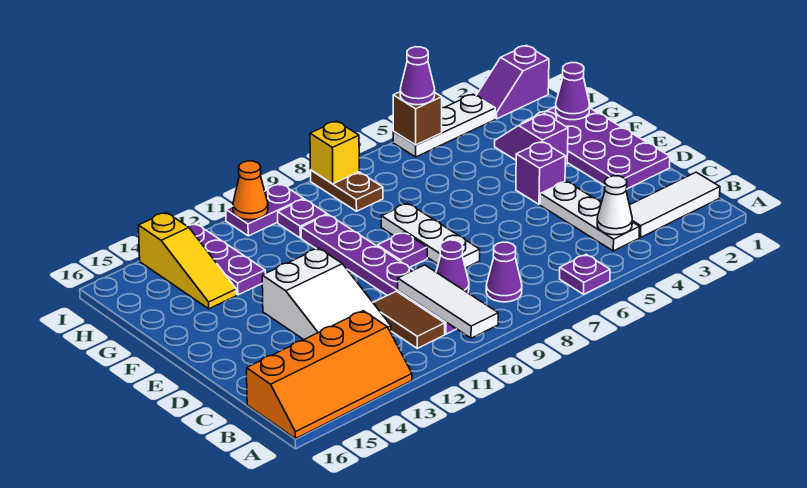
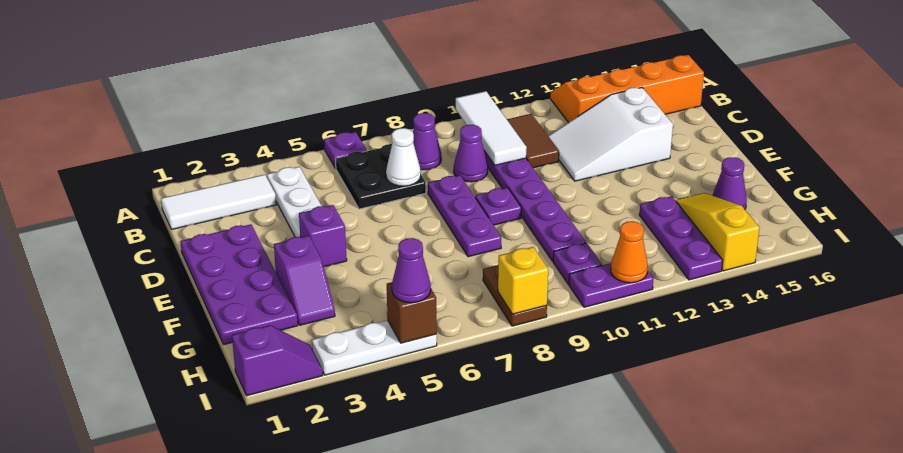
white cone B4 level 2 -> white cone C7 level 2
none -> black plate B6:C7 level 1
white slope C12:E13 level 1 top E -> white slope C12:D14 level 1 top 14
white plate D8:F8 level 1 -> purple plate D8:F8 level 1
purple cone G1 level 2 -> purple cone G15 level 1

